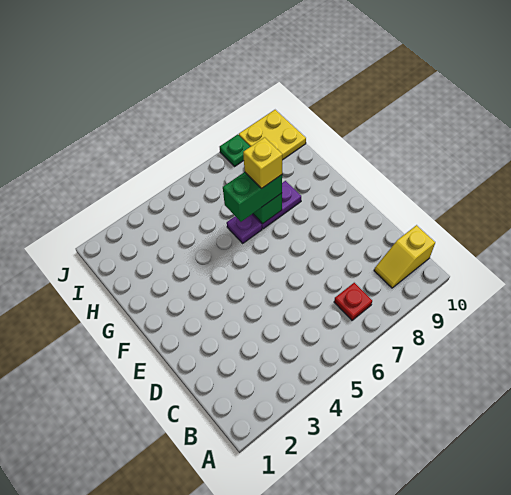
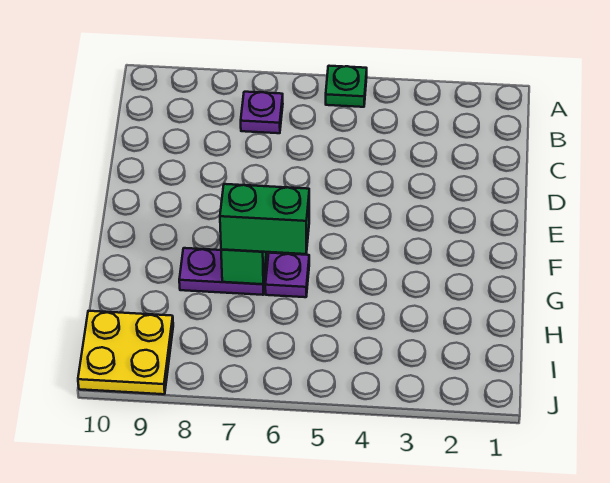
red plate B7 level 1 -> purple plate B7 level 1
yellow slope B9:B10 level 1 top 10 -> none
yellow brick G7 level 4 -> none
green plate J8 level 1 -> green plate A5 level 1

